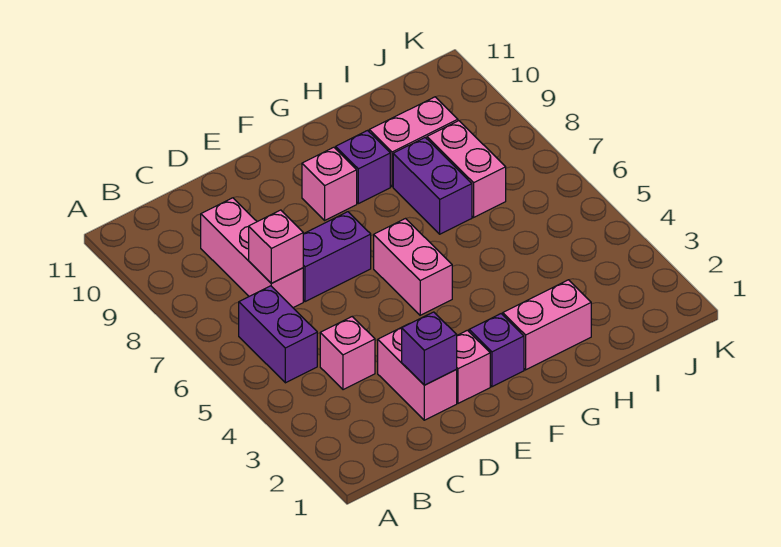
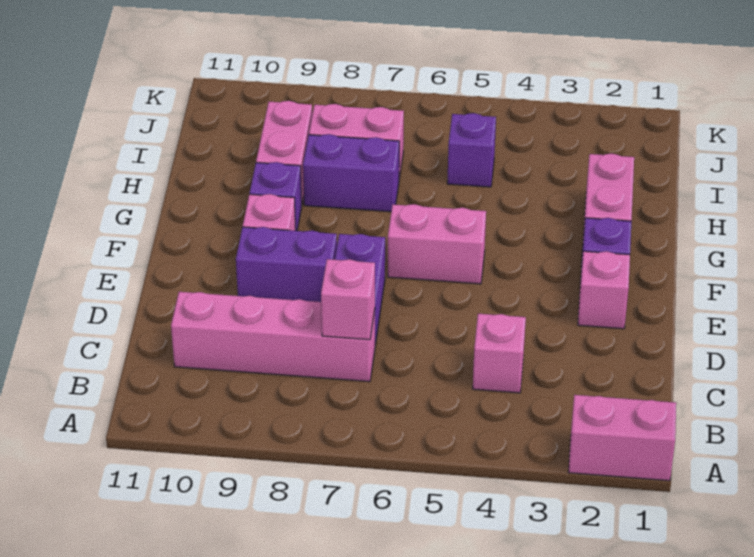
purple brick B5:B6 level 1 -> purple brick E8:E9 level 1
pink brick C7:C9 level 1 -> pink brick C7:C10 level 1
pink brick D2:D3 level 1 -> pink brick A1:A2 level 1
purple brick D2 level 2 -> purple brick I5 level 1

